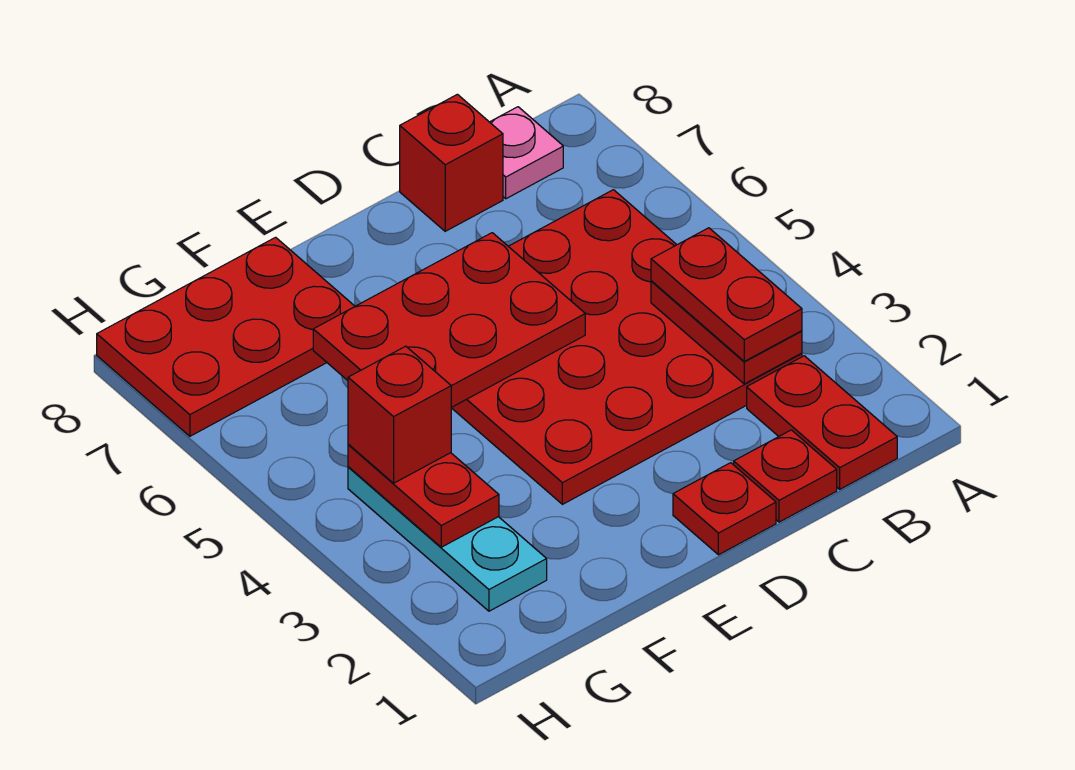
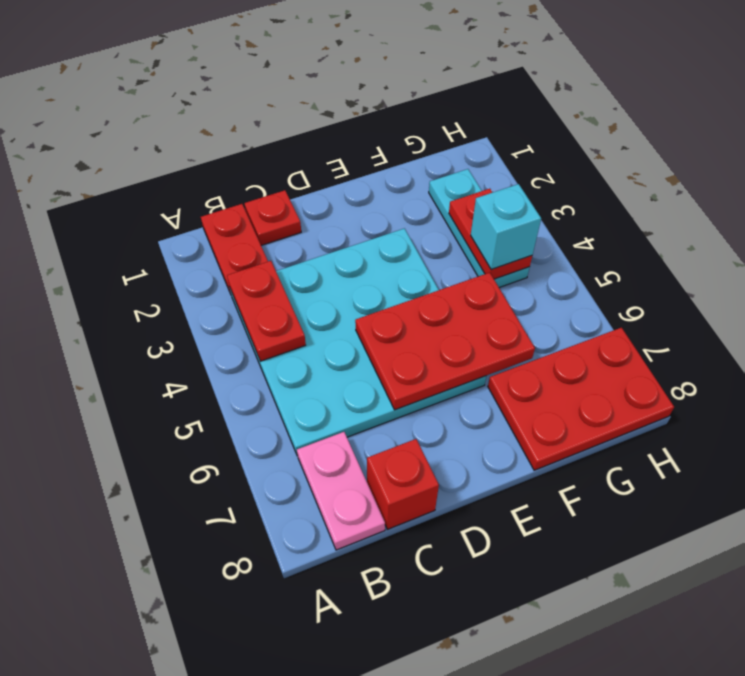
red plate B3:E6 level 1 -> cyan plate B3:E6 level 1
red plate B3:B4 level 3 -> none
pink plate B8 level 1 -> pink plate B7:B8 level 1
red plate D1 level 1 -> none
red brick G4 level 3 -> cyan brick G4 level 3

